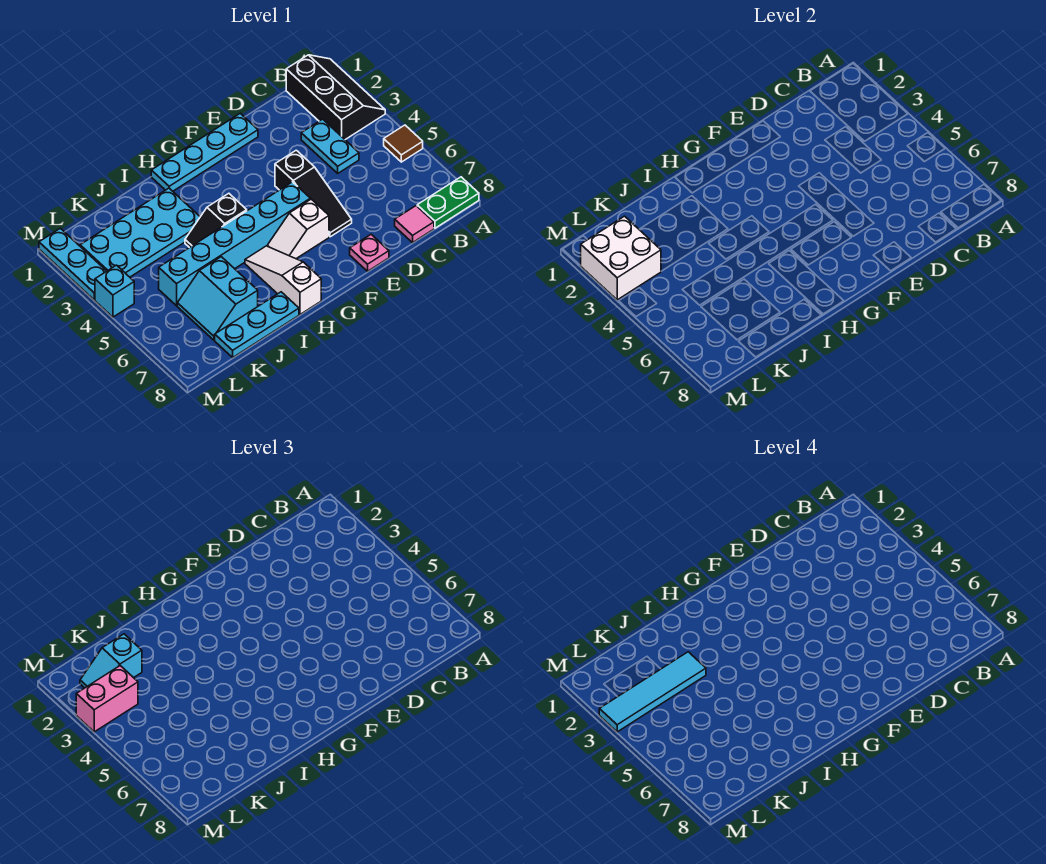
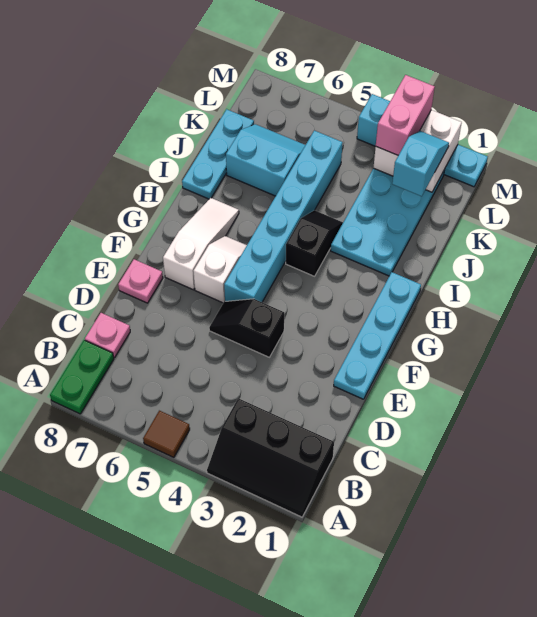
cyan plate C3:C4 level 1 -> none
pink tile C8 level 1 -> pink plate C8 level 1
black slope E4:E6 level 1 top 4 -> black slope E4:E5 level 1 top 4
white slope H6:H8 level 1 top 8 -> white slope F7:H7 level 1 top F
cyan tile J3:M3 level 4 -> none

